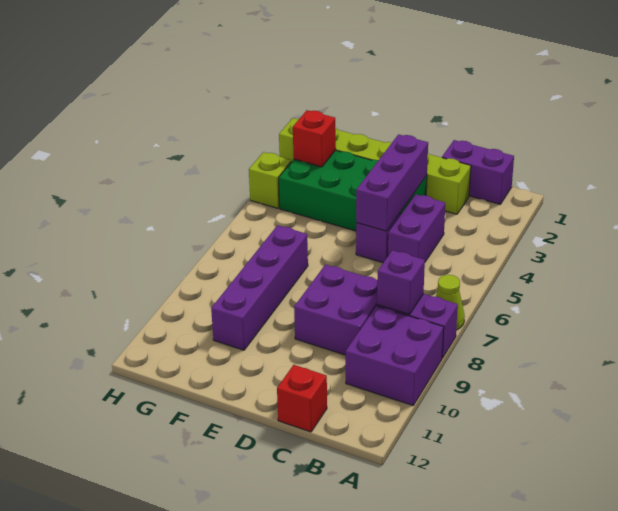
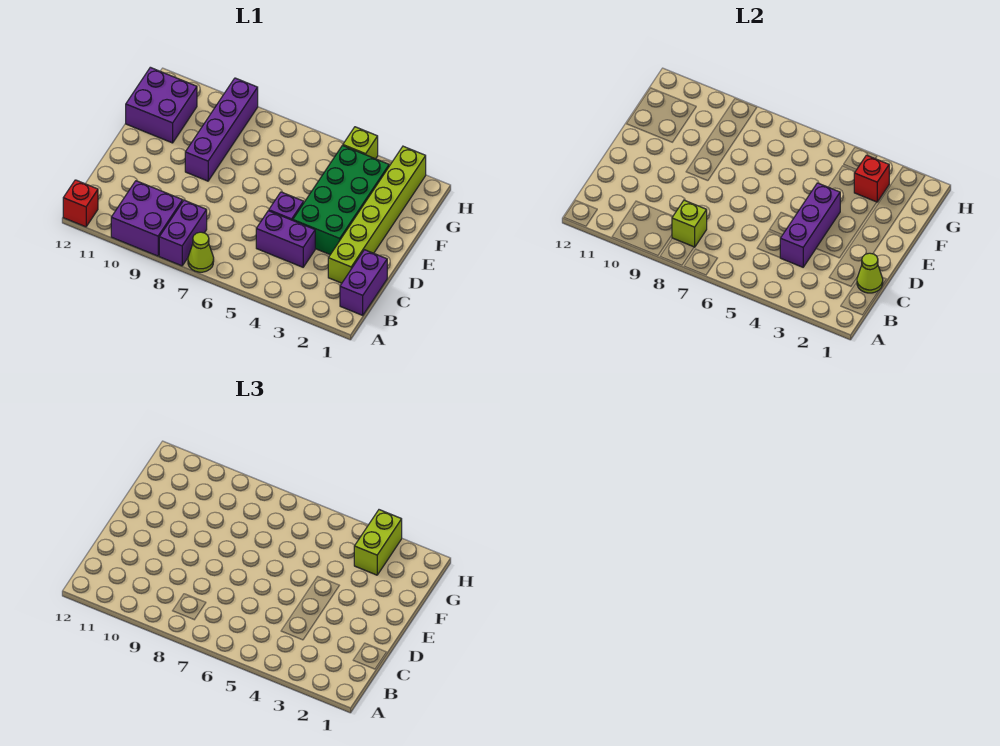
purple brick B8 level 2 -> lime brick B8 level 2
none -> lime cone C1 level 2
purple brick C8:D9 level 1 -> purple brick F11:G12 level 1
red brick C12 level 1 -> red brick A12 level 1
purple brick D3:D5 level 2 -> purple brick C4:E4 level 2
purple brick F7:F10 level 1 -> purple brick E9:H9 level 1
none -> lime brick G3:H3 level 3

